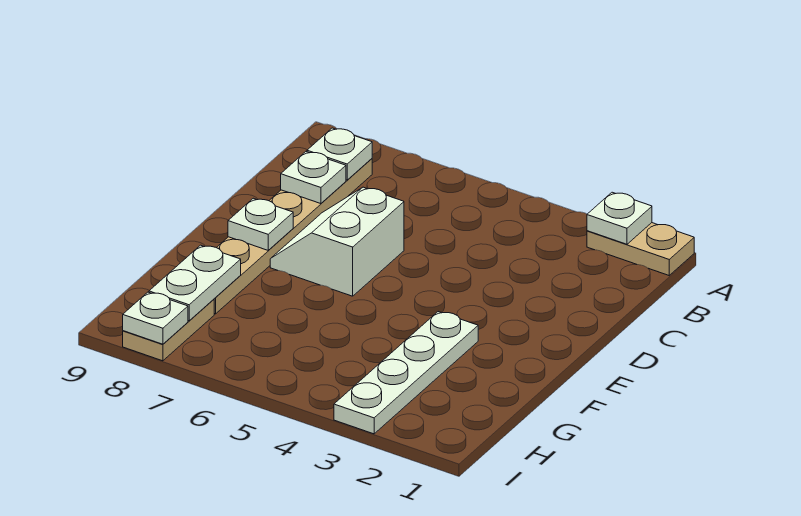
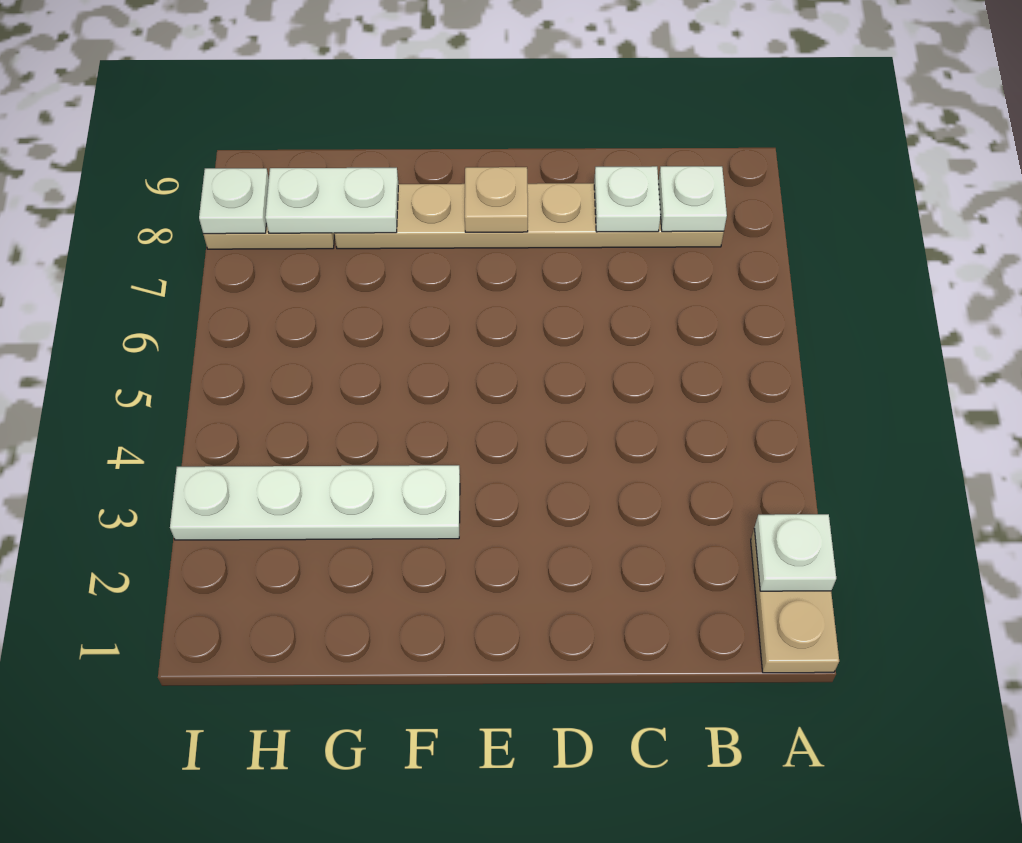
white slope D6:E7 level 1 top 6 -> none
white plate E8 level 2 -> tan plate E8 level 2

